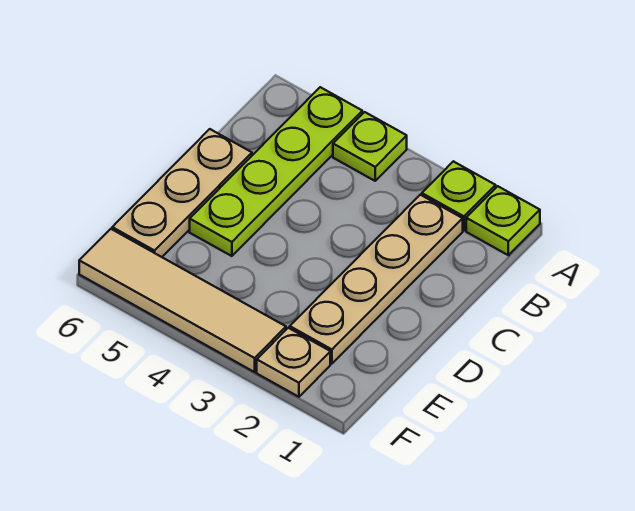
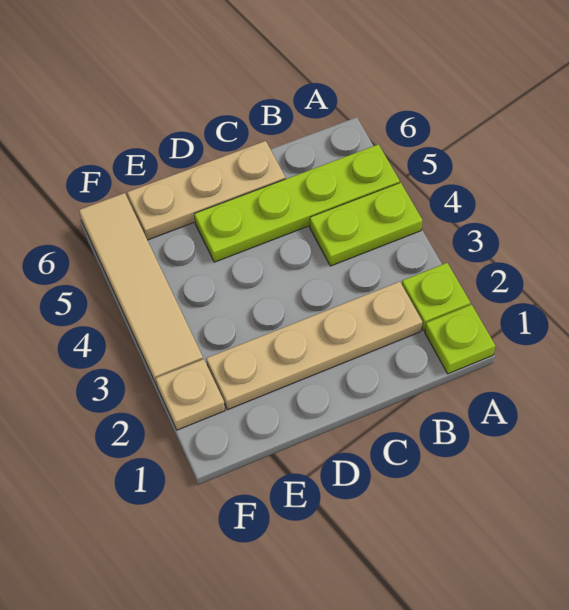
lime plate A4 level 1 -> lime plate A4:B4 level 1

